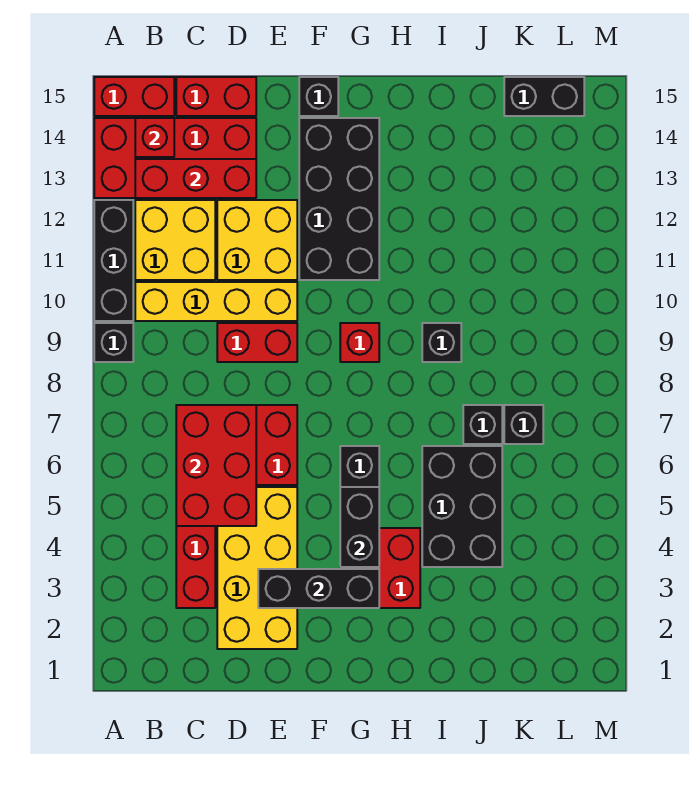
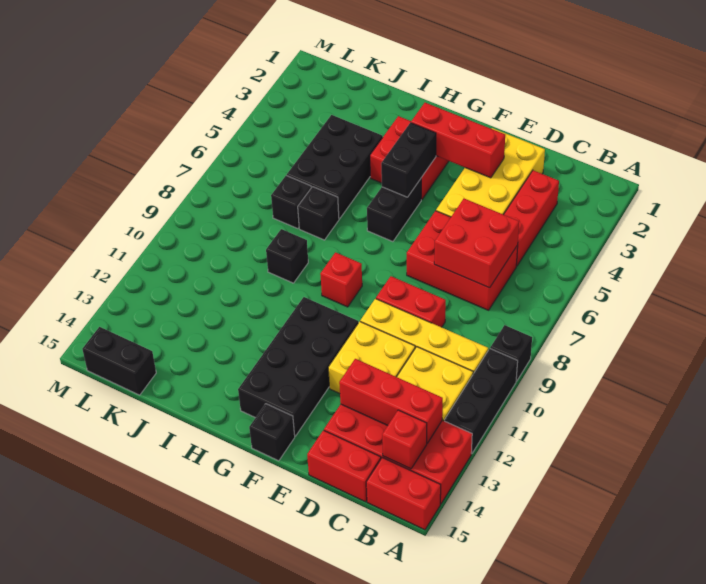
red brick C5:D7 level 2 -> red brick C6:D7 level 2
black brick E3:G3 level 2 -> red brick E3:G3 level 2
black brick K7 level 1 -> black brick I7 level 1

